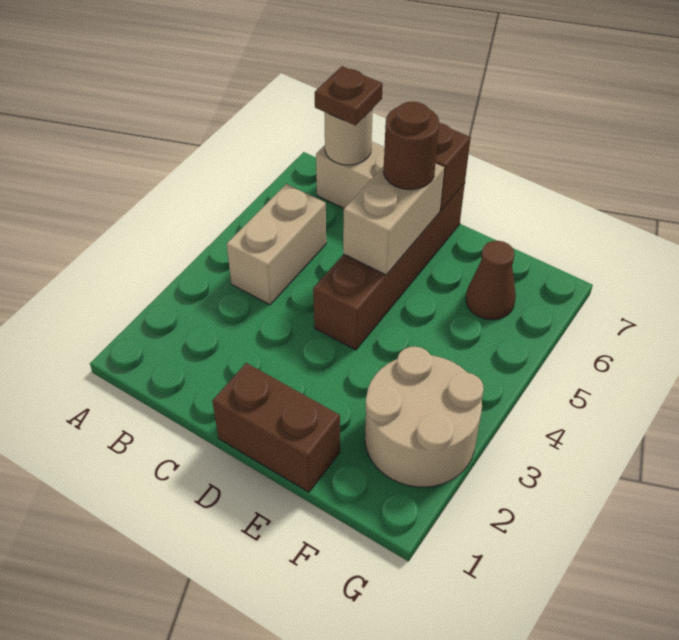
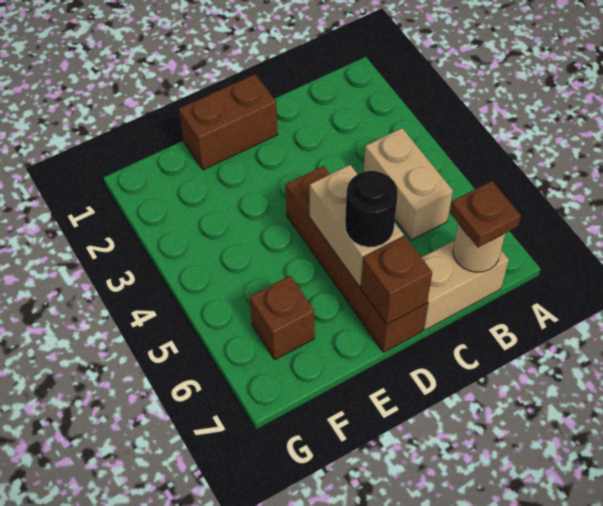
brown round brick D6 level 3 -> black round brick D6 level 3
tan round brick F2:G3 level 1 -> none
brown cone F6 level 1 -> brown brick F6 level 1

